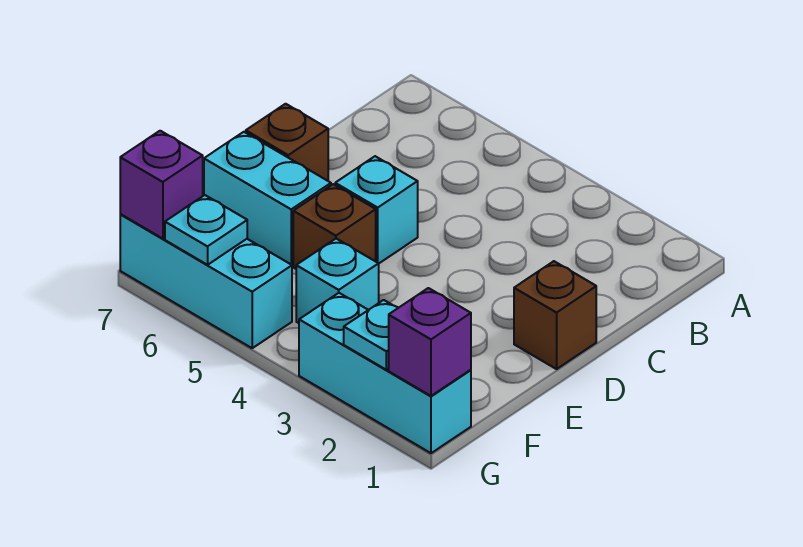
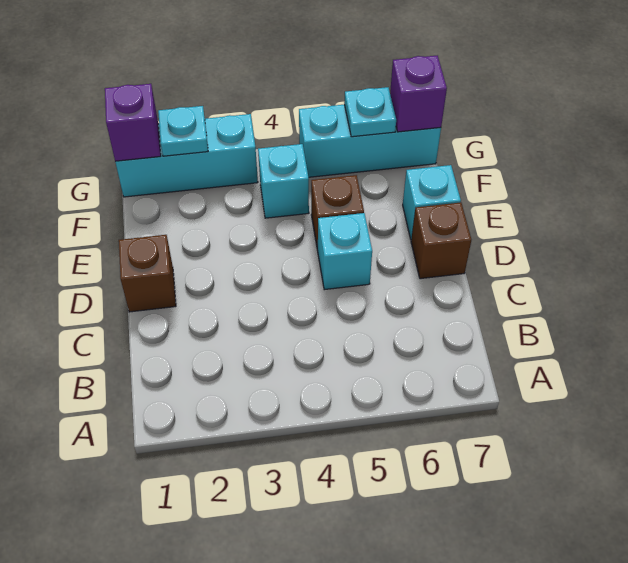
cyan brick E6:E7 level 1 -> cyan brick E7 level 1

